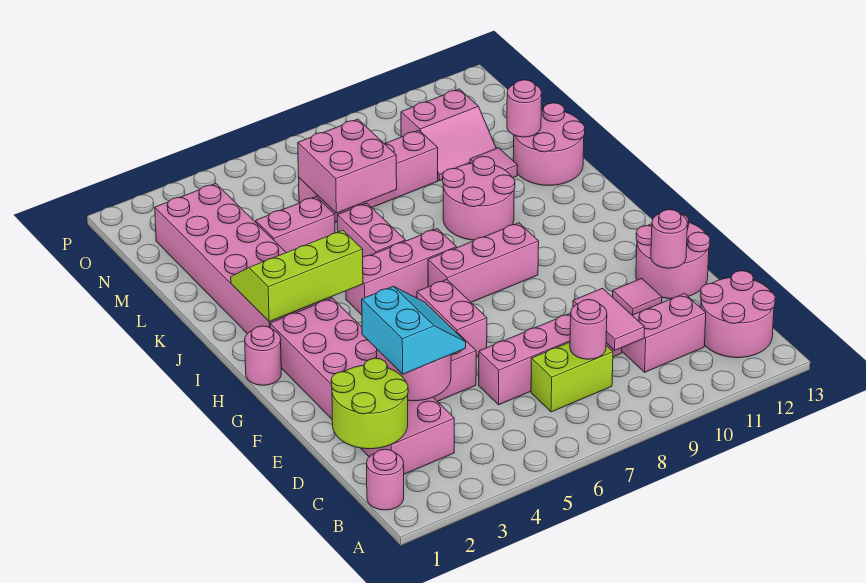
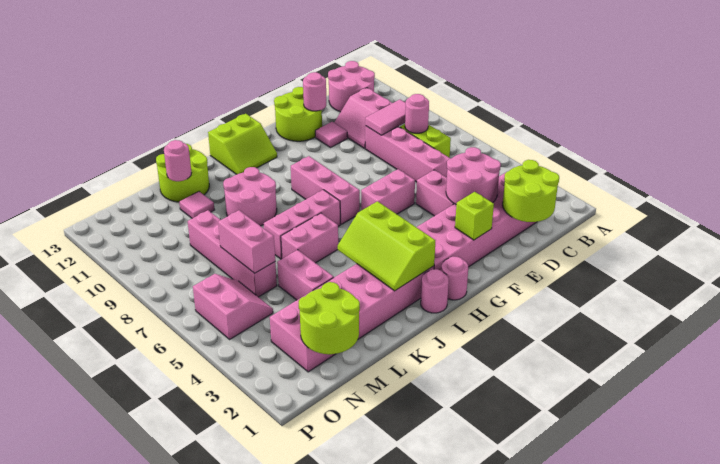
pink round brick B1 level 1 -> pink round brick I1 level 1
cyan slope D3:E4 level 3 top 3 -> none
pink round brick E12:F13 level 1 -> lime round brick E12:F13 level 1
none -> lime brick F2 level 2
none -> lime slope H12:I13 level 1 top 13
pink brick I5:I7 level 1 -> pink brick I7:K7 level 1
pink round brick K12:L13 level 1 -> lime round brick K12:L13 level 1
pink brick L6:M7 level 2 -> pink brick M6:M7 level 2
none -> lime round brick M1:N2 level 2
pink slope M10:N11 level 1 top N -> pink slope N5:O6 level 1 top O

